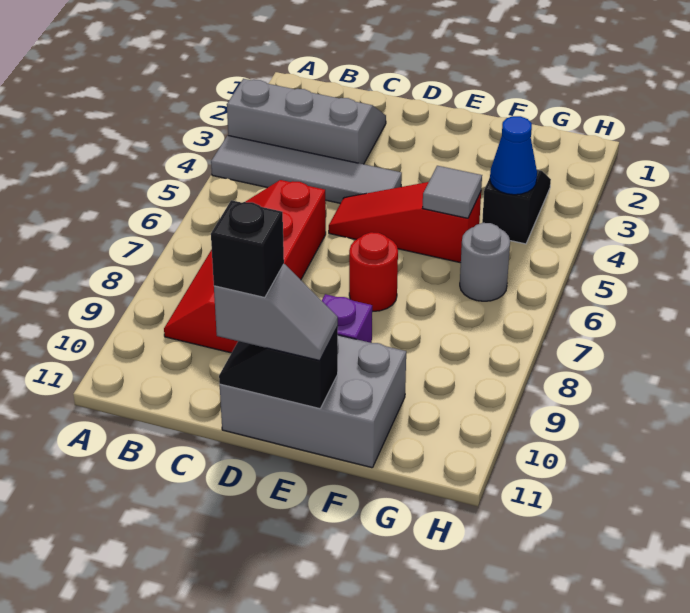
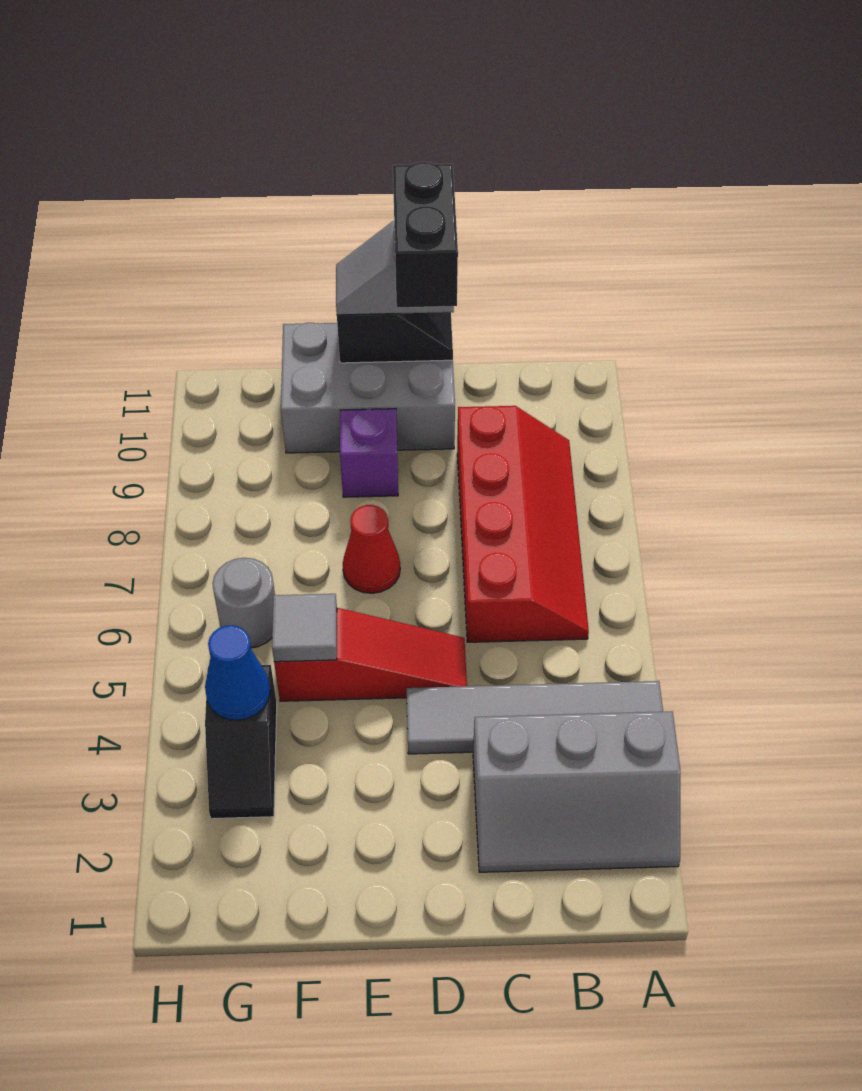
black brick D11 level 4 -> black brick D10:D11 level 4
red round brick E7 level 1 -> red cone E7 level 1

